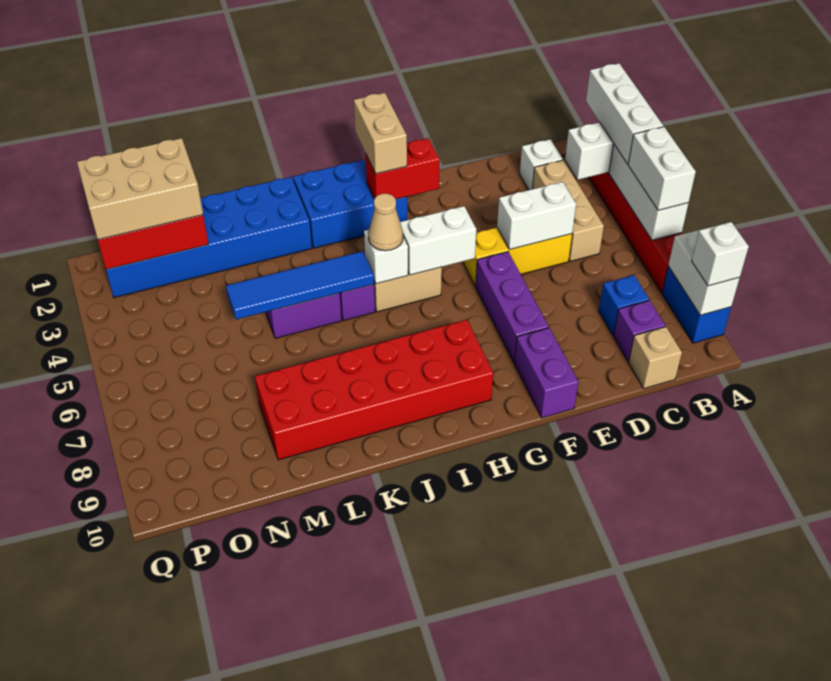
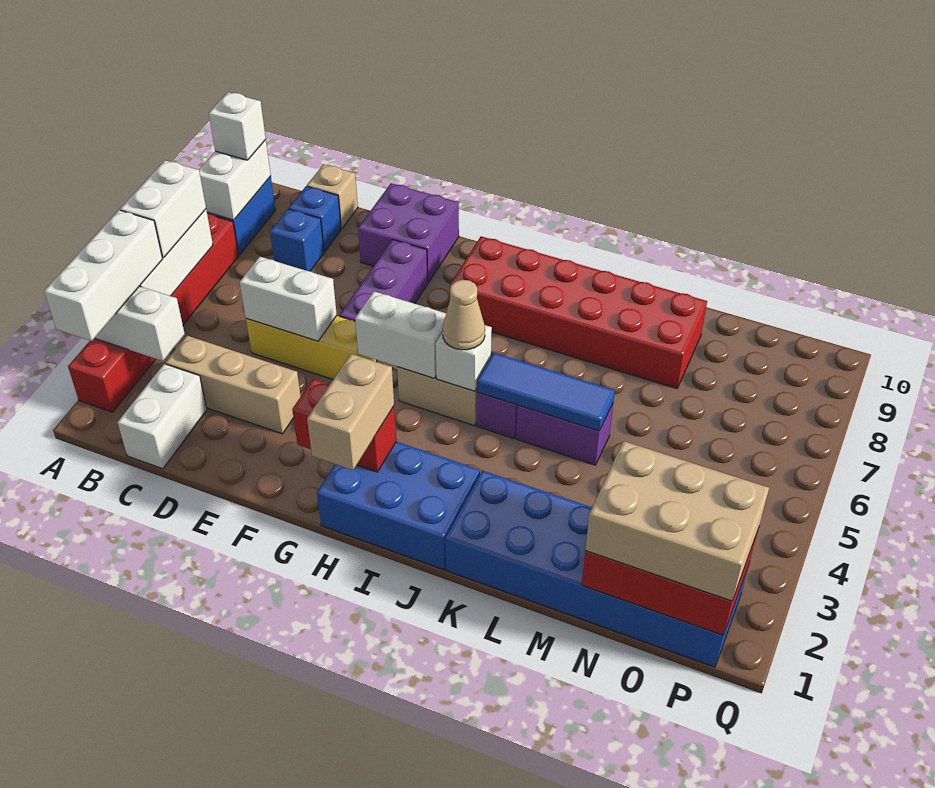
white brick C2 level 1 -> white brick C1:C2 level 1
tan brick C3:C5 level 1 -> tan brick C3:E3 level 1
purple brick C9 level 1 -> blue brick C9 level 1
purple brick F9:F10 level 1 -> purple brick E9:F10 level 1
blue tile J5:M5 level 2 -> blue tile J5:L5 level 2

